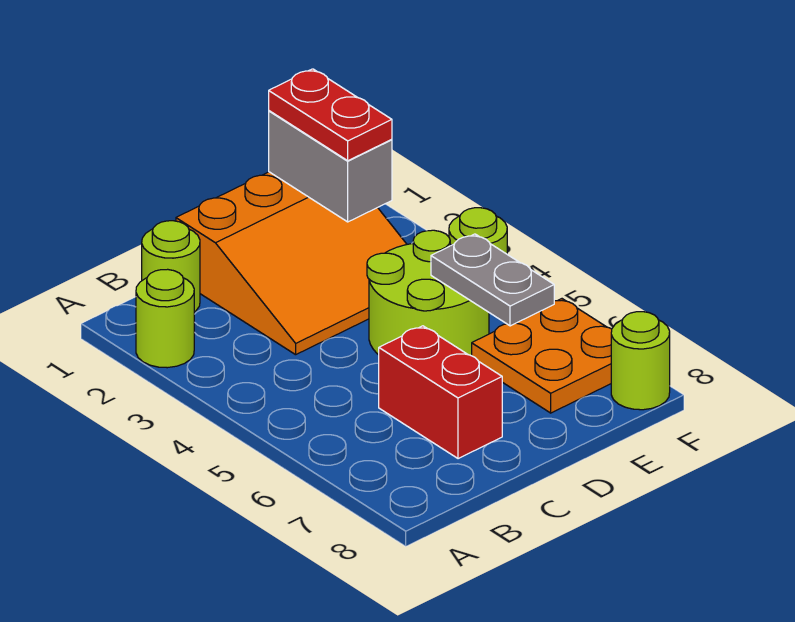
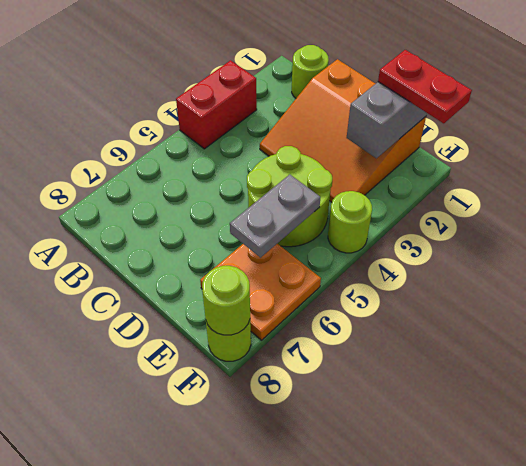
lime round brick A2 level 1 -> lime round brick F8 level 2
red brick C6:C7 level 1 -> red brick A3:A4 level 1
red plate E1:E2 level 3 -> red plate E1:F1 level 3

